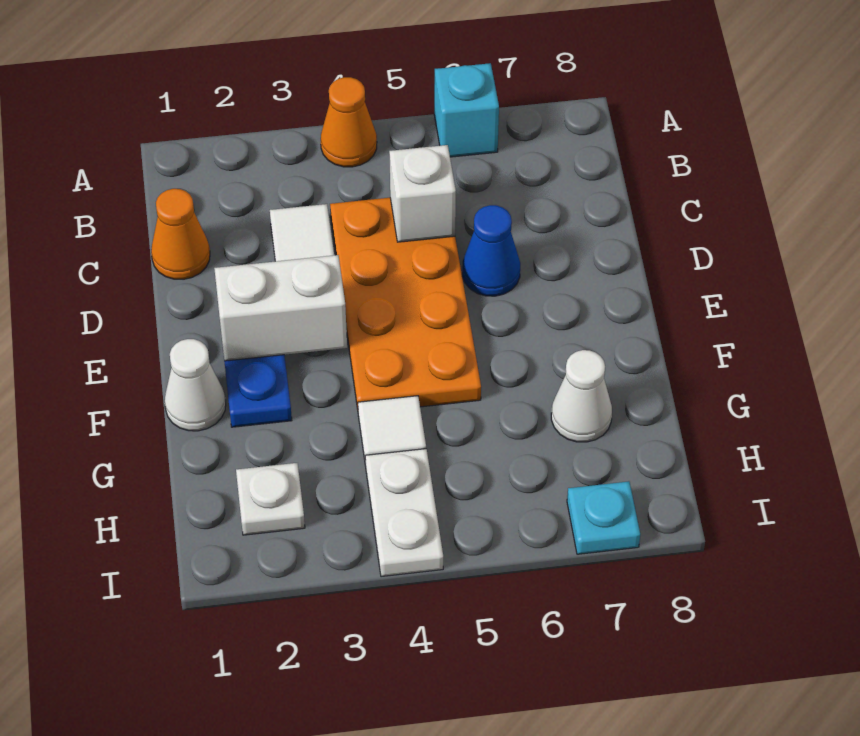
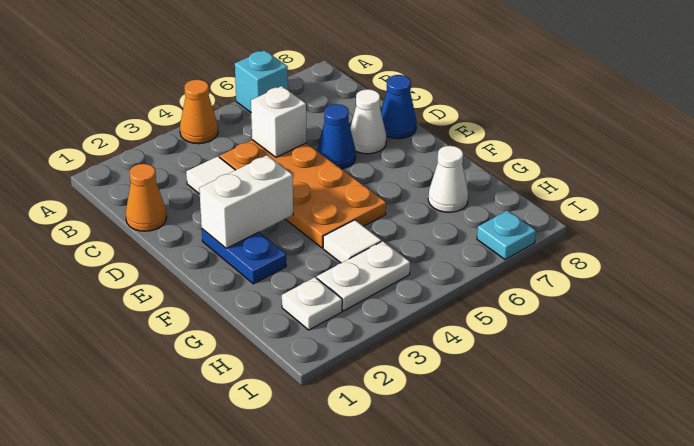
none -> blue cone D8 level 1
white cone F1 level 1 -> white cone D7 level 1
white plate H4:I4 level 1 -> white plate H3:H4 level 1

